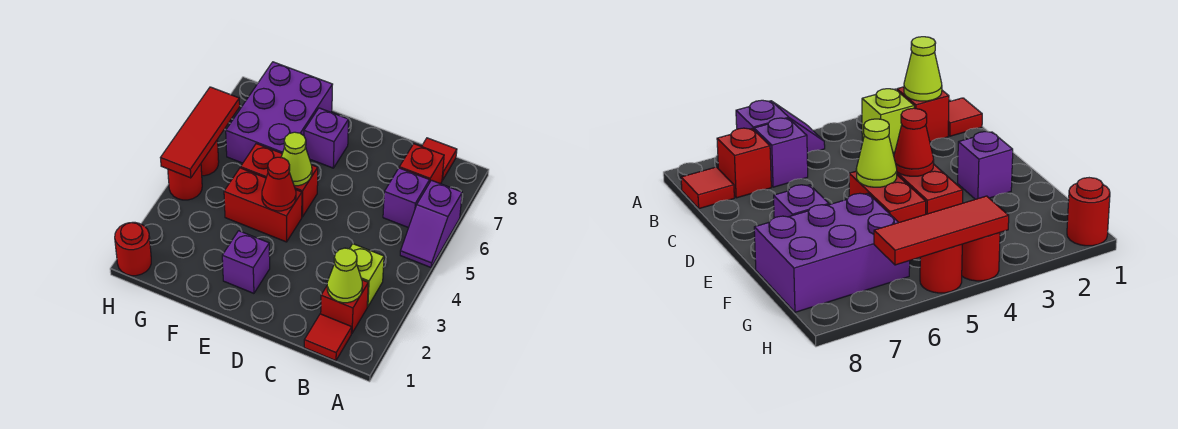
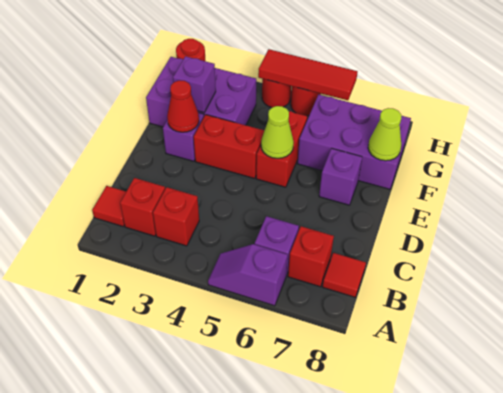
lime cone B2 level 2 -> lime cone F8 level 2
lime brick B3 level 1 -> red brick B3 level 1
red brick E4:F4 level 1 -> red brick E3:E4 level 1
red cone E4 level 2 -> red cone E2 level 2
none -> purple brick F1:G3 level 1
none -> purple brick F2 level 2

